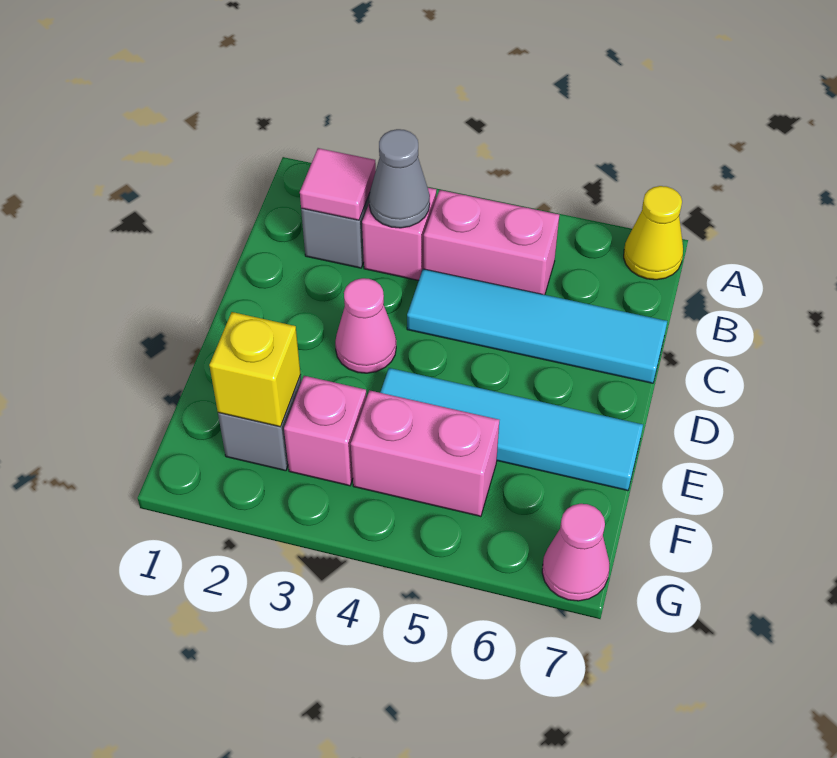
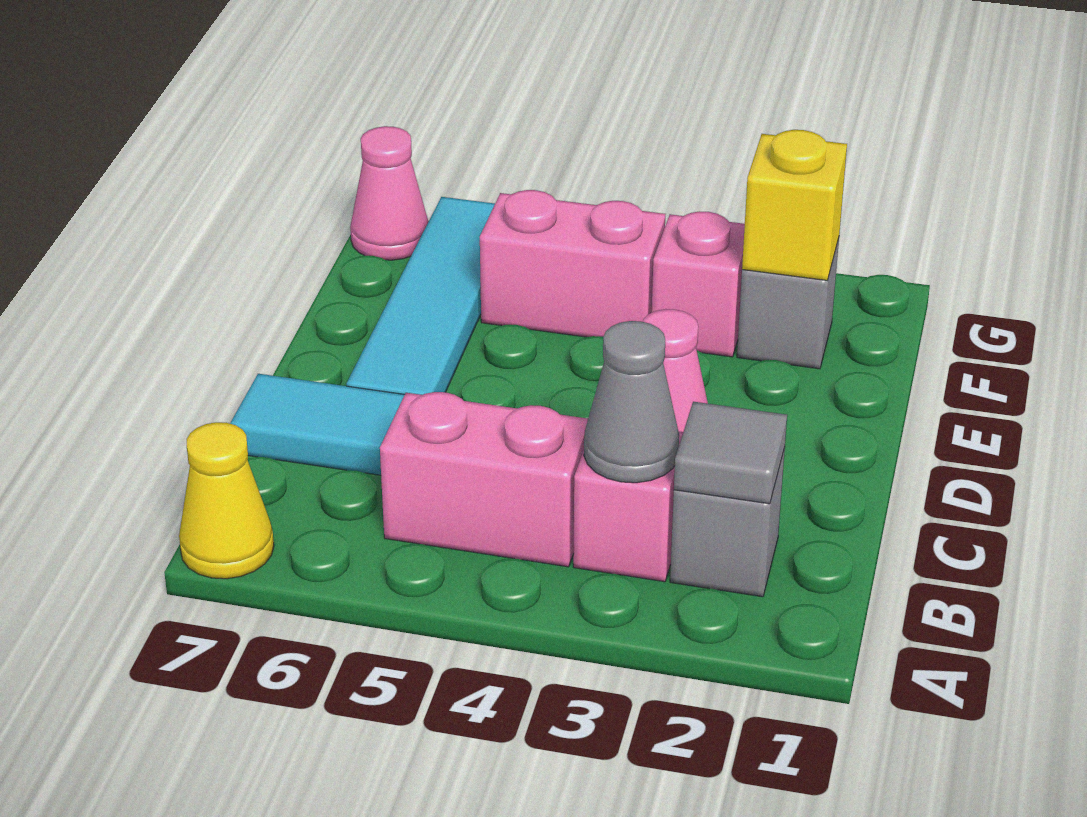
pink tile B2 level 2 -> grey tile B2 level 2
cyan tile E4:E7 level 1 -> cyan tile D6:G6 level 1

